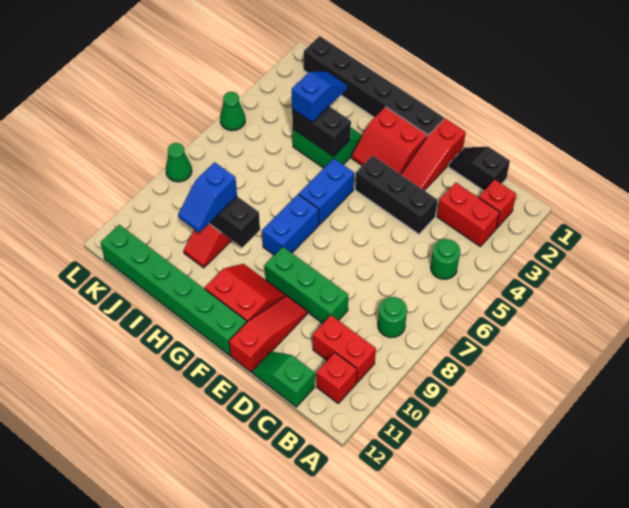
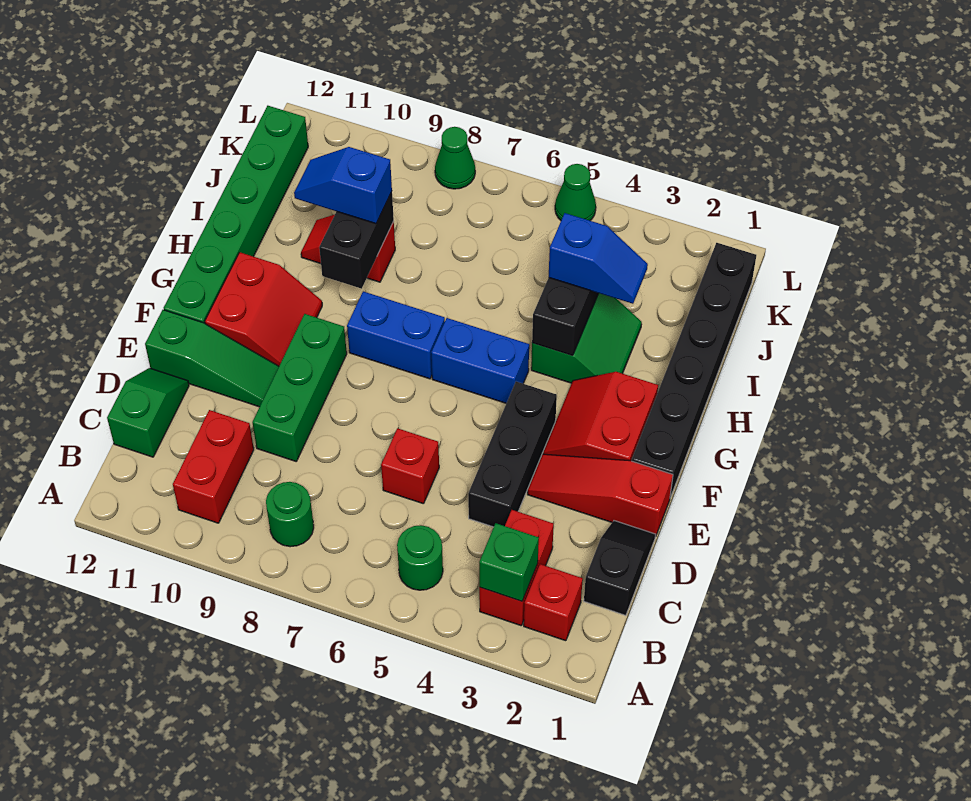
none -> green brick B3 level 2
red brick B11 level 1 -> red brick D6 level 1
red slope E10:E12 level 1 top 12 -> green slope E10:E12 level 1 top 12

